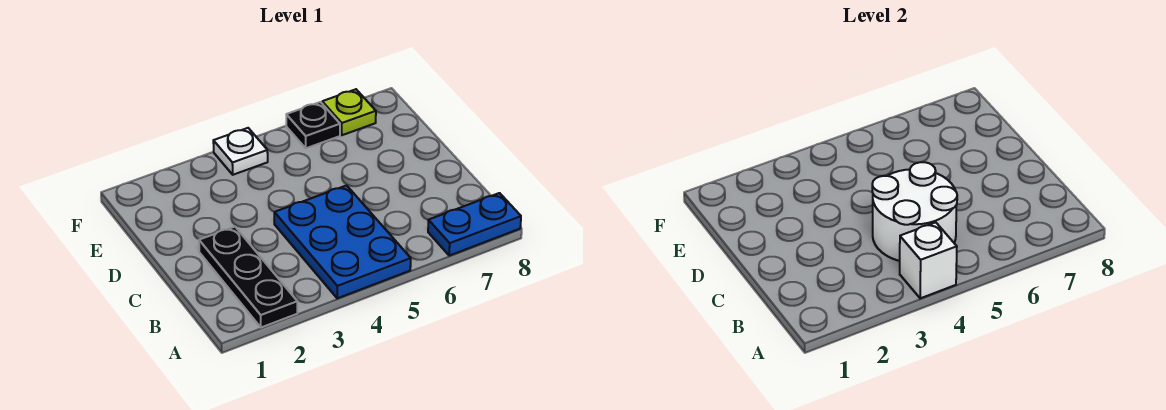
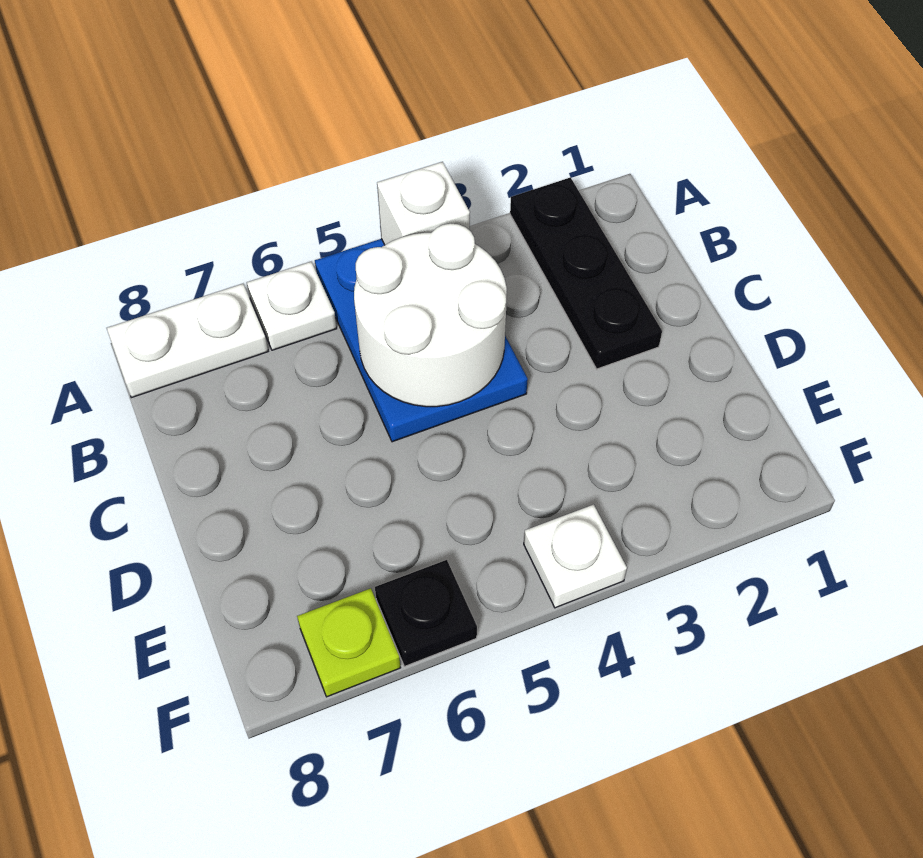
none -> white plate A6 level 1
blue plate A7:A8 level 1 -> white plate A7:A8 level 1

